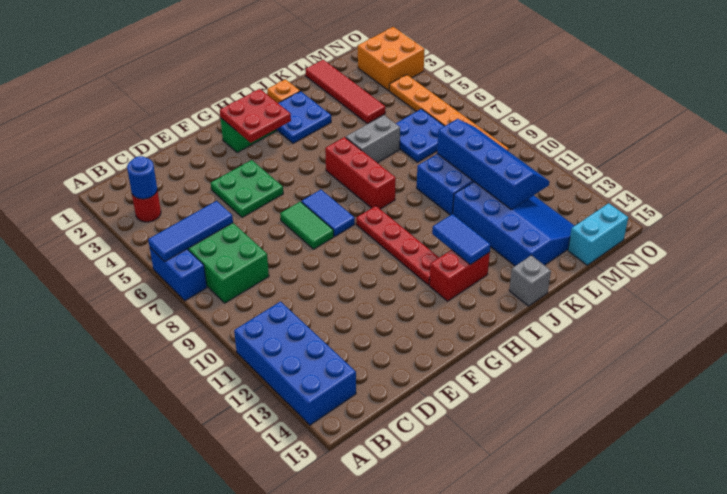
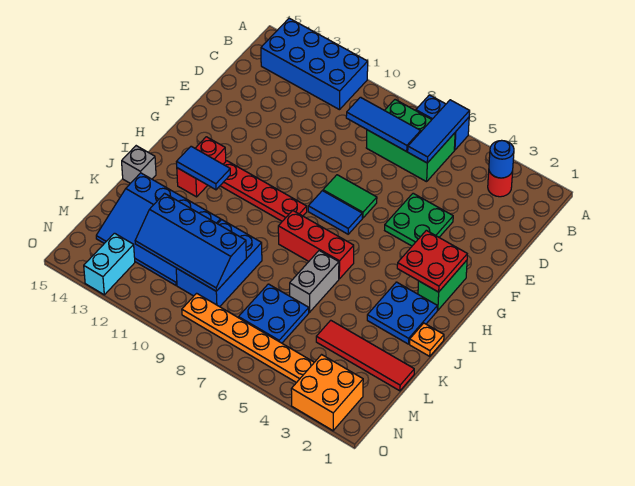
none -> blue tile C7:C9 level 2
cyan brick M15:N15 level 1 -> cyan brick N13:O13 level 1

